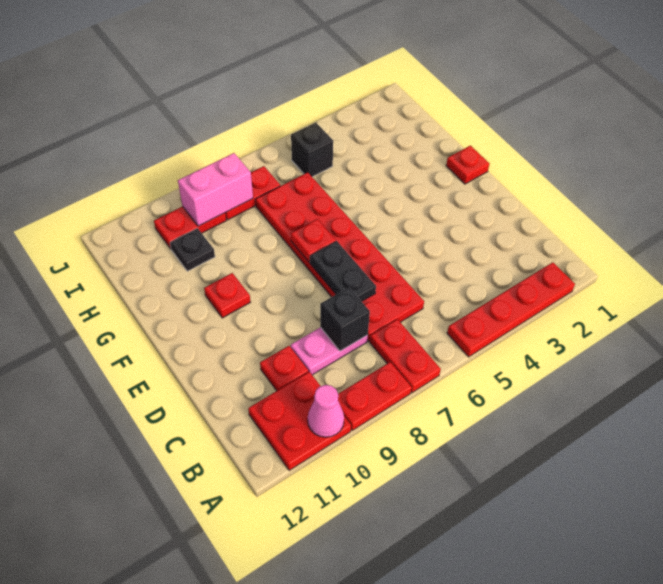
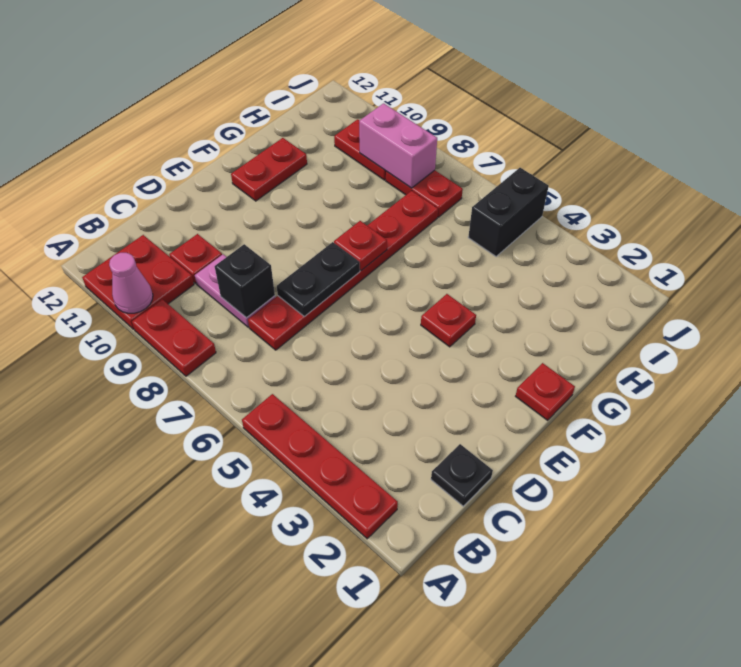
red plate A7:B7 level 1 -> red plate F11:G11 level 1
red plate C6:H7 level 1 -> red plate C7:H7 level 1
red plate F10 level 1 -> red plate F4 level 1
black plate H10 level 1 -> black plate C1 level 1
black brick I5 level 1 -> black brick I5:J5 level 1

